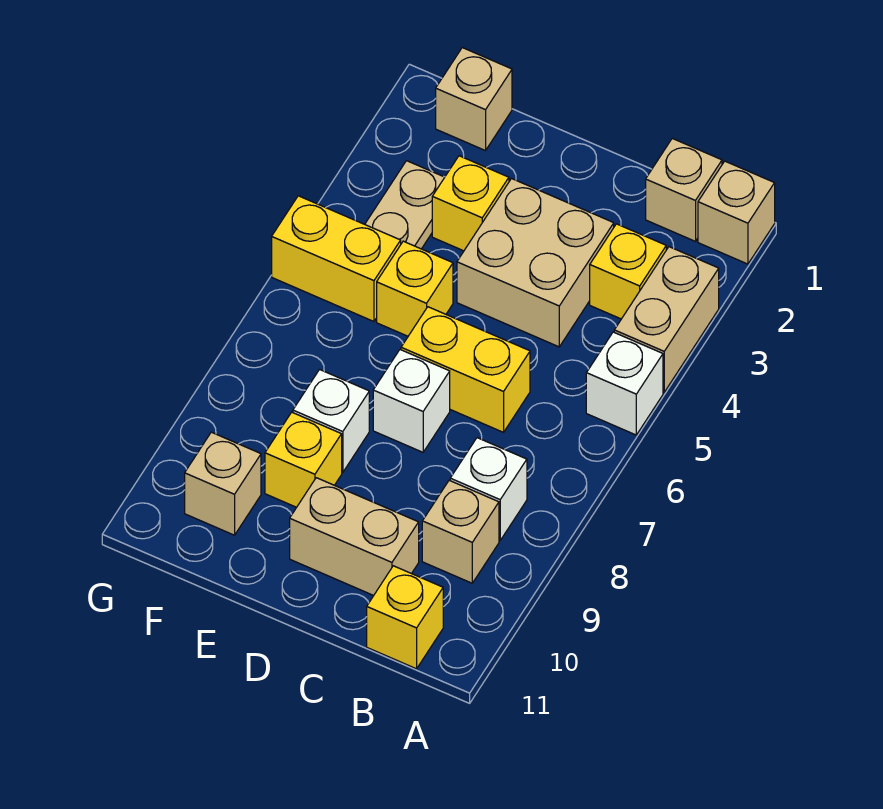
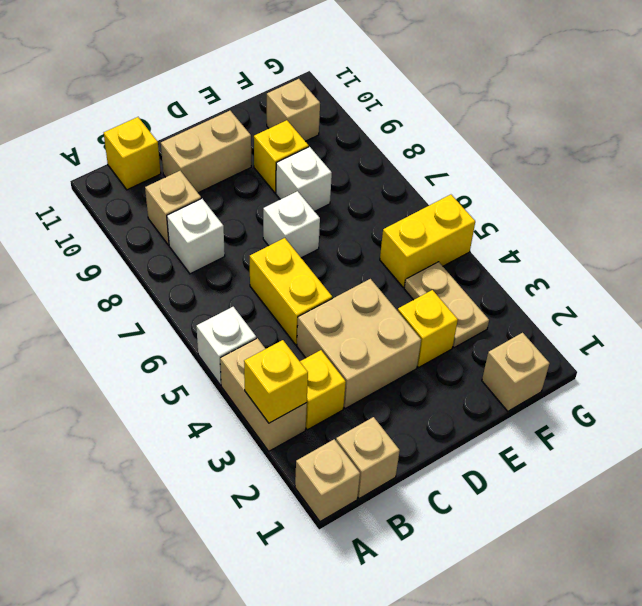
yellow brick C6:D6 level 1 -> yellow brick C5:C6 level 1
yellow brick E5 level 1 -> yellow brick A3 level 2

